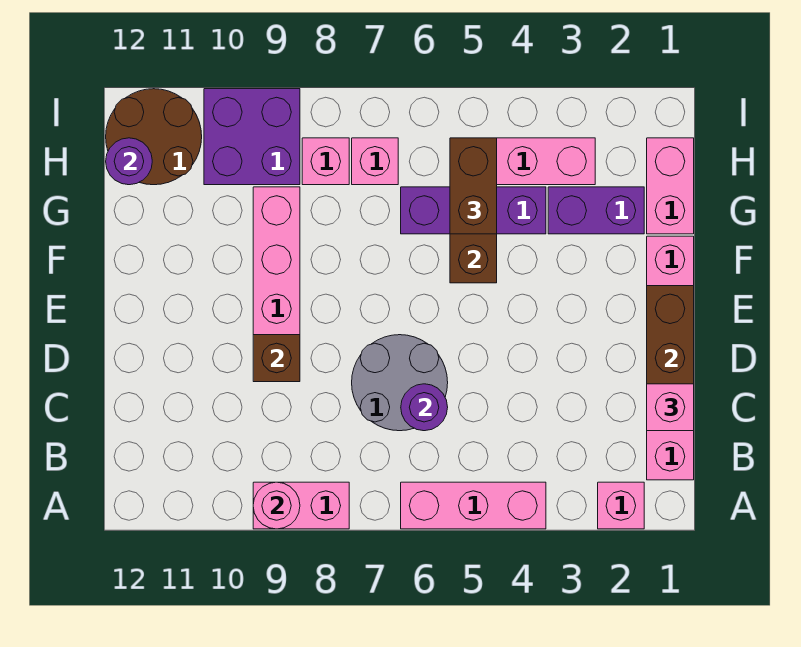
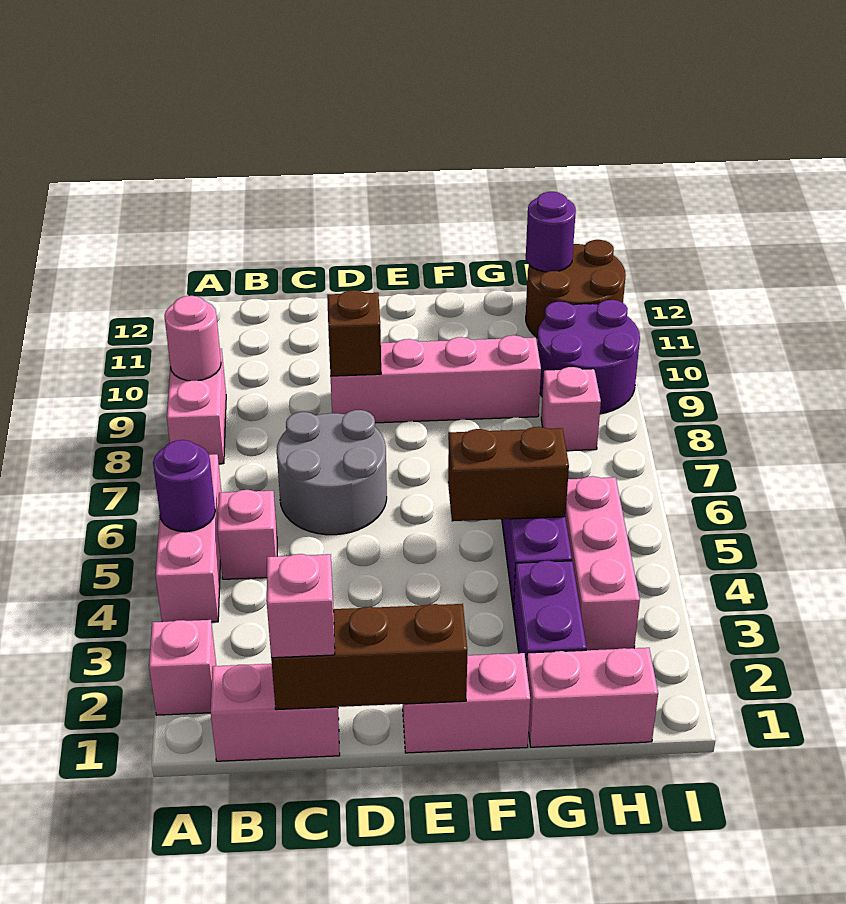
purple round brick C6 level 2 -> purple round brick A5 level 2
brown brick G5:H5 level 3 -> none
pink brick H7 level 1 -> pink brick B5 level 1
purple brick H9:I10 level 1 -> purple round brick H9:I10 level 1

